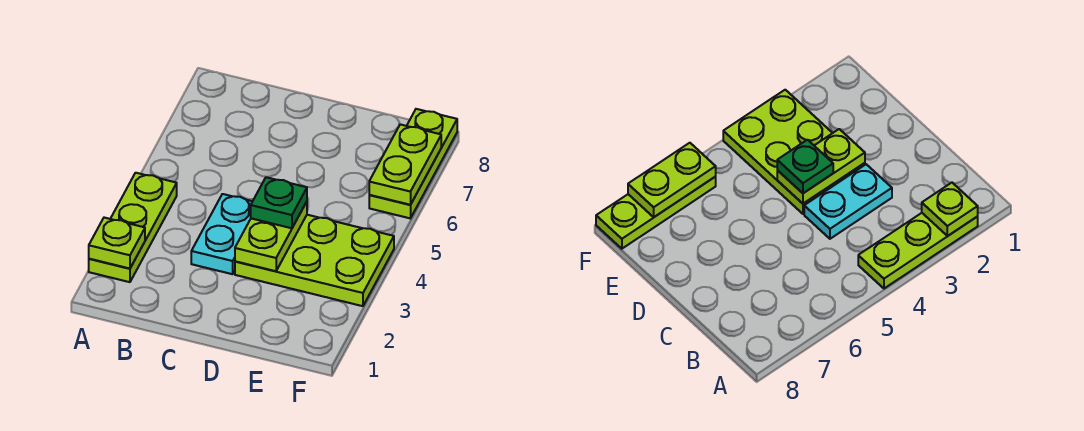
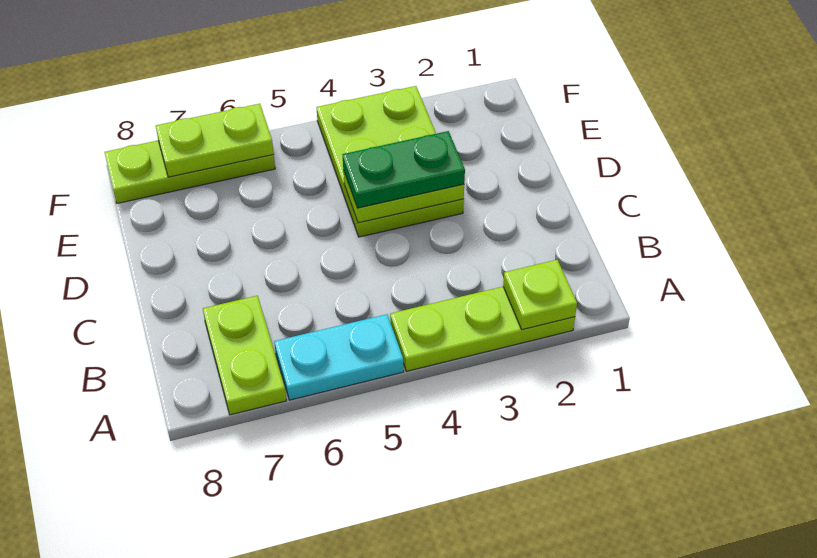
none -> lime plate A7:B7 level 1
cyan plate C3:C4 level 1 -> cyan plate A5:A6 level 1
green plate D4 level 3 -> green plate D3:D4 level 3

